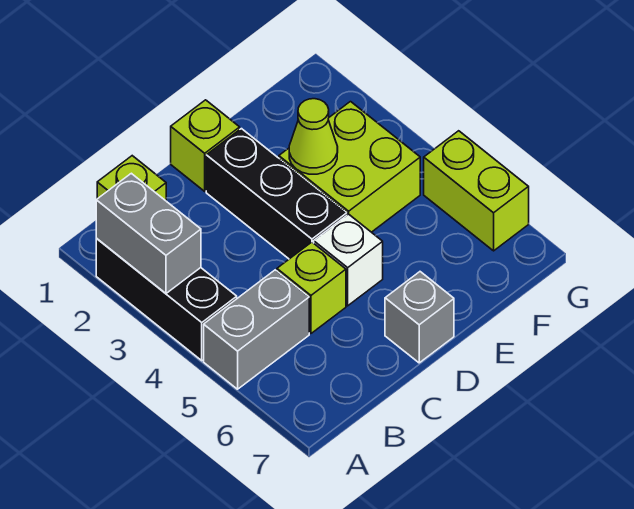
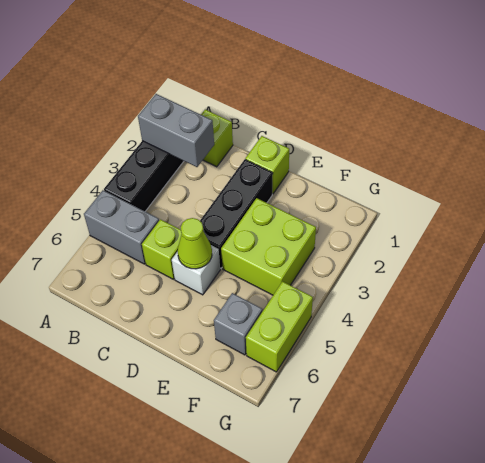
grey brick A2:A3 level 2 -> grey brick A2:B2 level 2
grey brick D7 level 1 -> grey brick F6 level 1
lime cone E3 level 2 -> lime cone D5 level 2

